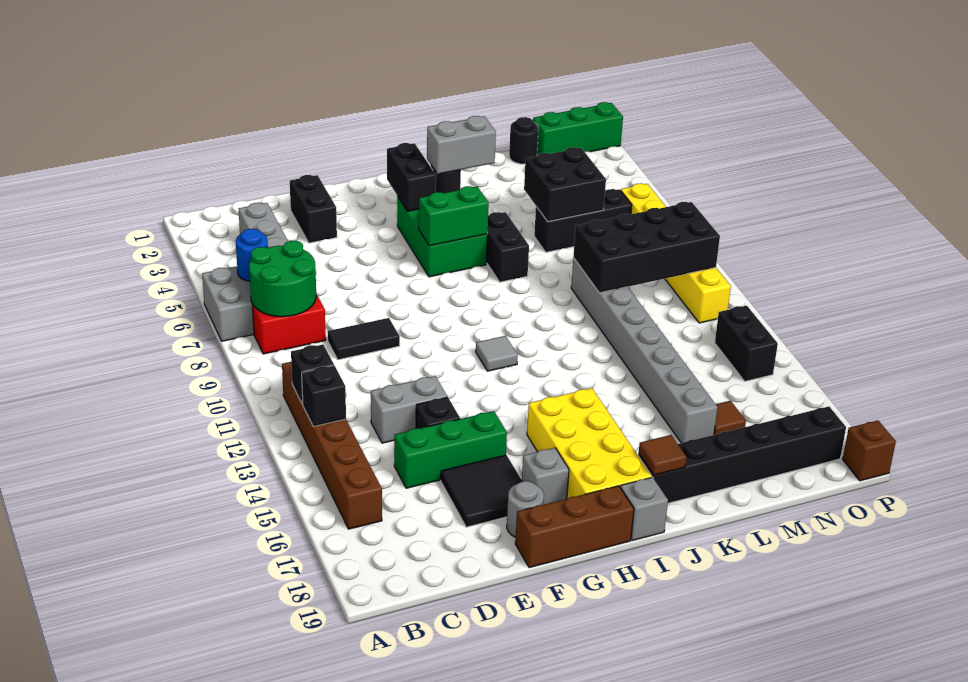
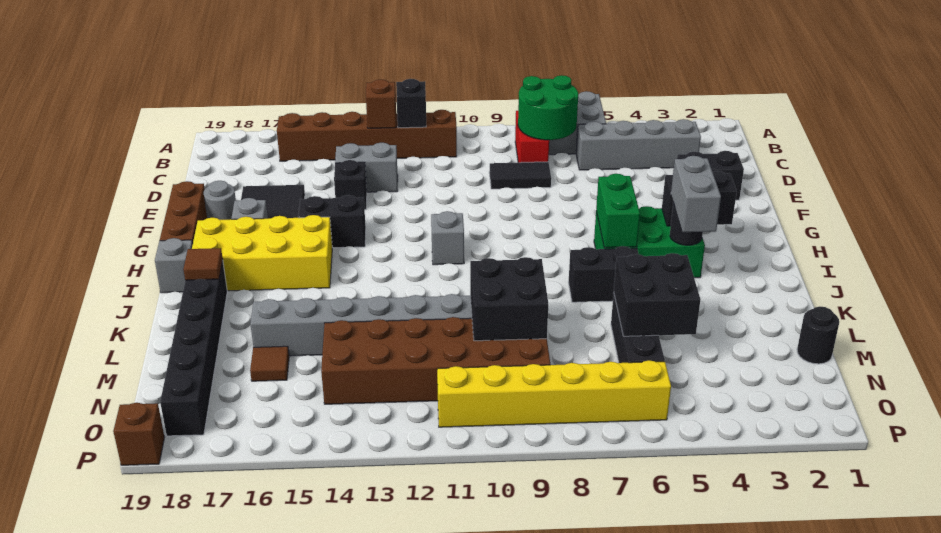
blue round brick B6 level 2 -> none
black brick B13 level 2 -> brown brick B13 level 2
black tile D9:E9 level 1 -> black tile D8:D9 level 1
grey brick D13:E13 level 1 -> grey brick D13:D14 level 1
green brick D15:F15 level 1 -> none
grey tile H11 level 1 -> grey brick H11 level 1
black brick L9:O10 level 2 -> black brick L9:M10 level 2
none -> brown brick M9:N14 level 1
green brick N1:P1 level 1 -> none
black brick O13:O14 level 1 -> black brick G14:G15 level 1

